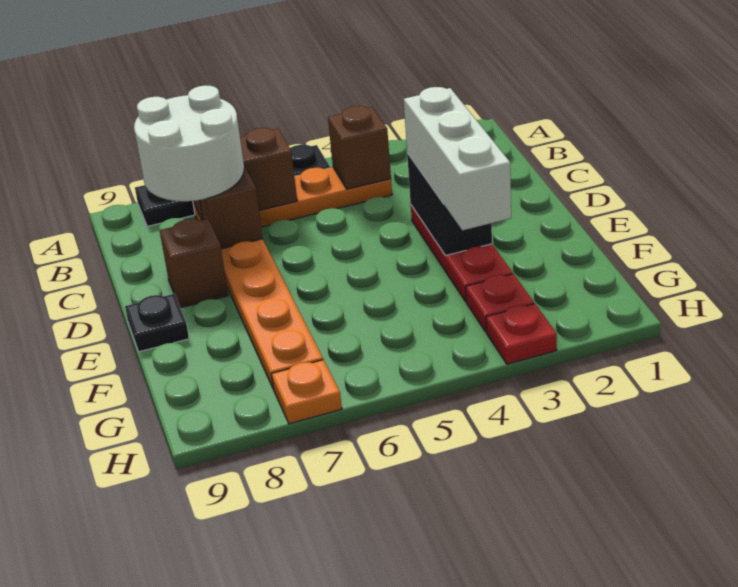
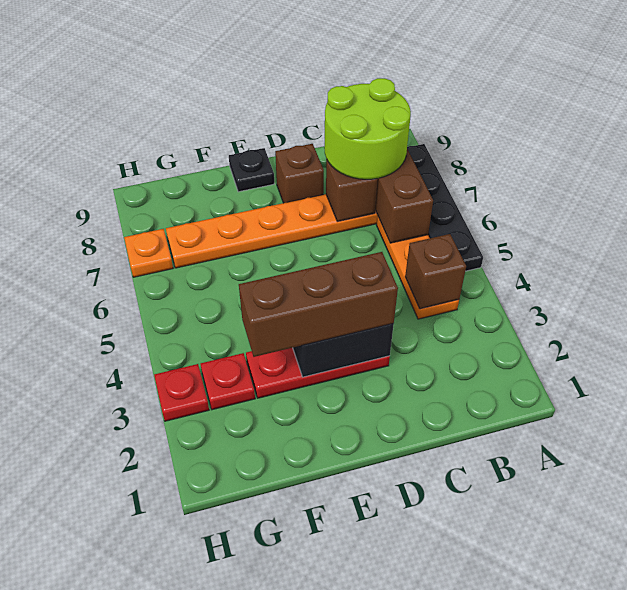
white round brick B7:C8 level 3 -> lime round brick B7:C8 level 3
white brick D3:F3 level 3 -> brown brick D3:F3 level 3

